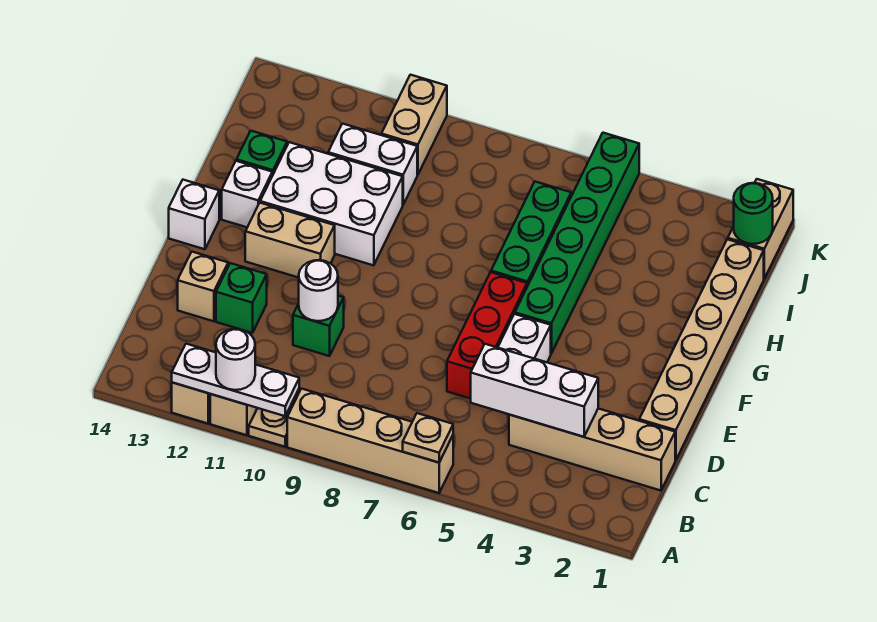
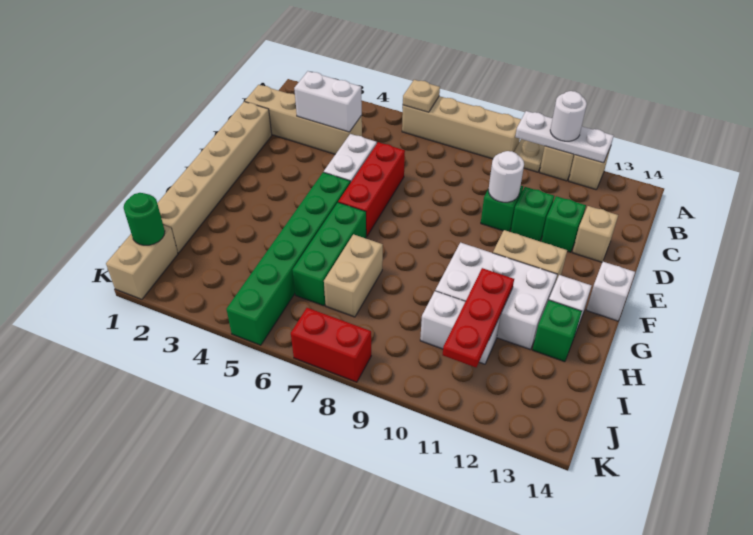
white brick C3:C5 level 2 -> white brick C3:C4 level 2
none -> green brick D11 level 1
none -> red plate H11:J11 level 2
tan brick J10:K10 level 1 -> tan brick H7:I7 level 1
none -> red brick K7:K8 level 1

